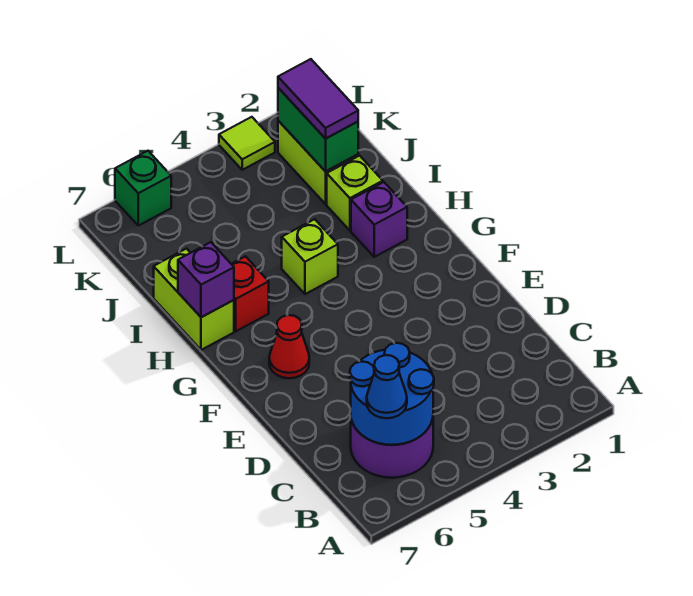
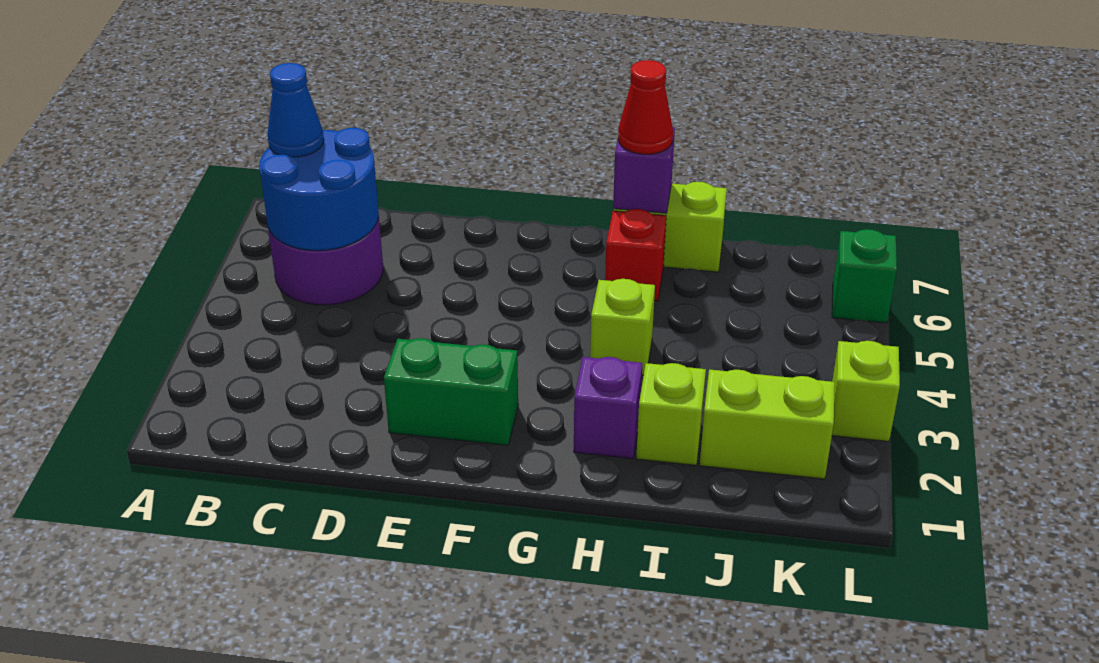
red cone F6 level 1 -> red cone H7 level 3
green brick J2:K2 level 2 -> green brick E2:F2 level 1
purple tile J2:K2 level 3 -> none
lime tile L3 level 1 -> lime brick L3 level 1

